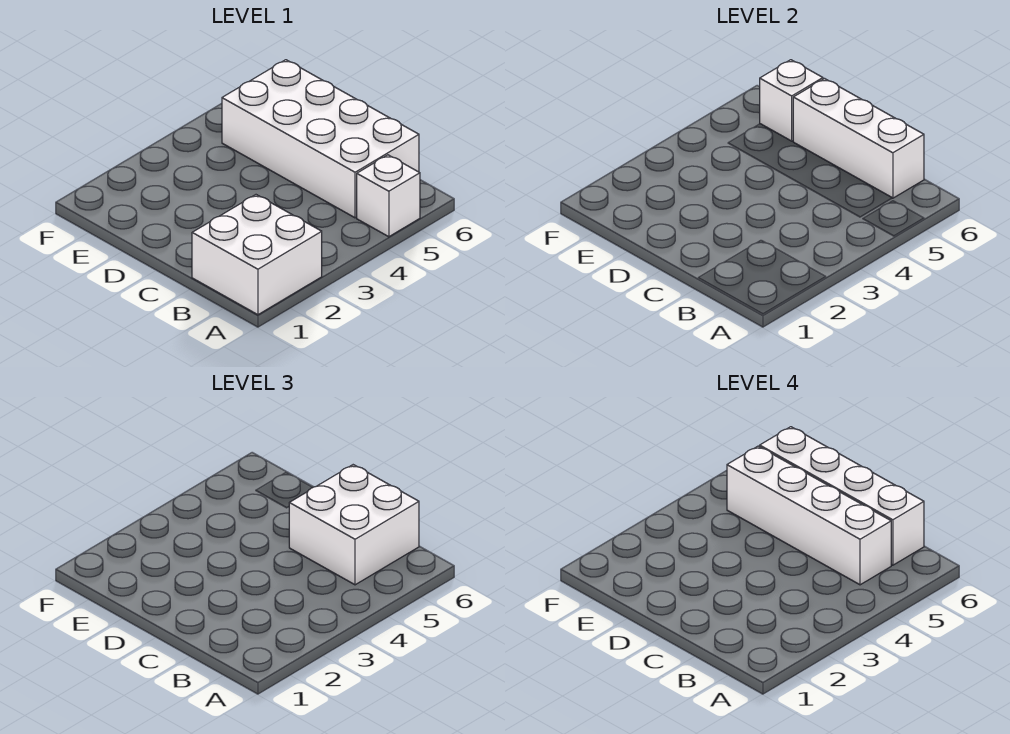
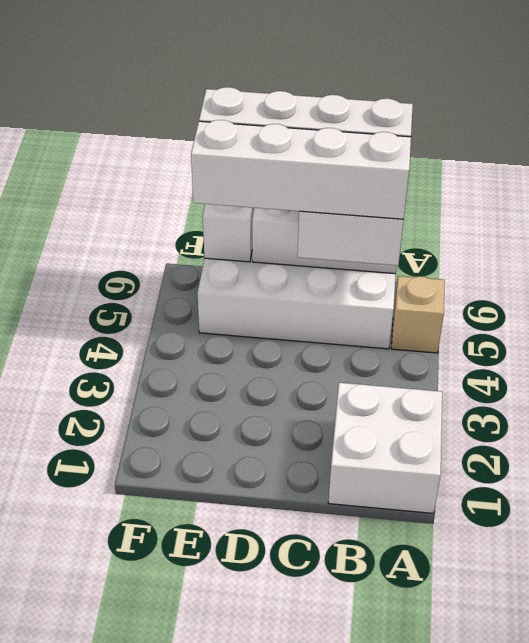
white brick A5 level 1 -> tan brick A5 level 1

